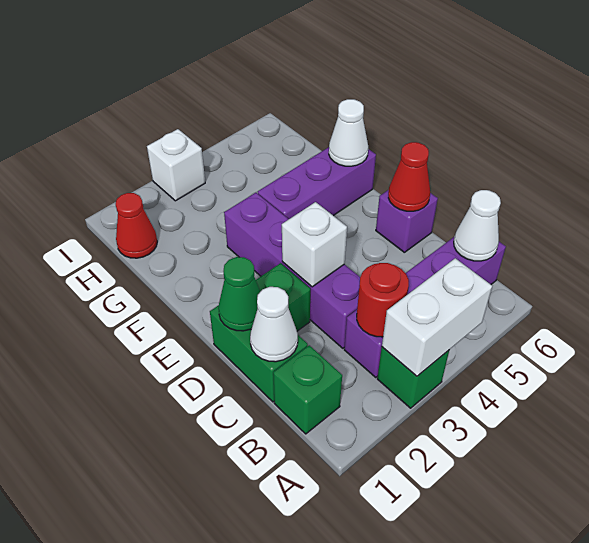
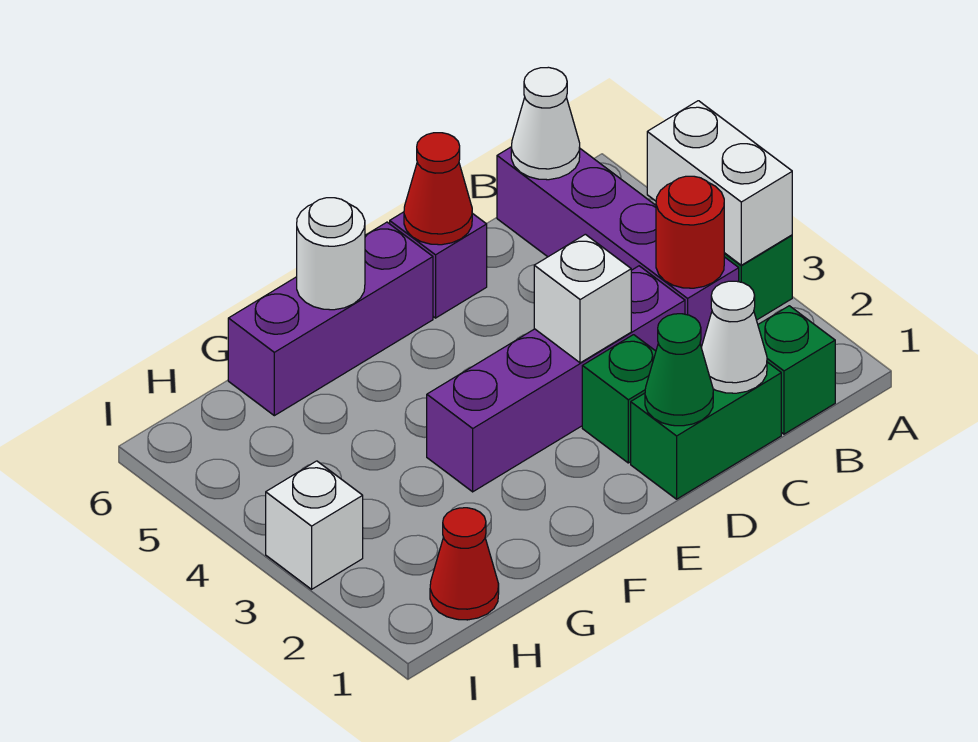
purple brick F4:F6 level 1 -> purple brick E6:G6 level 1
white cone F6 level 2 -> white round brick F6 level 2

